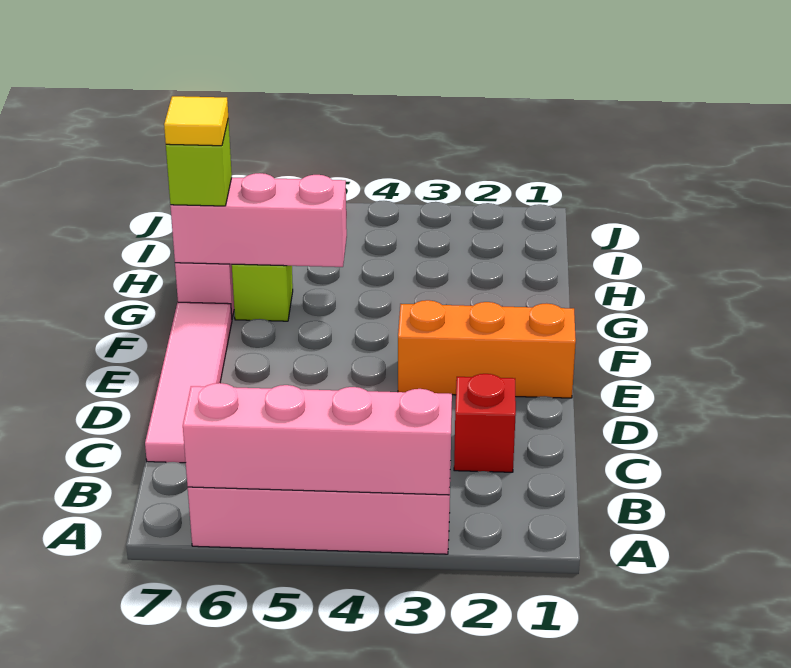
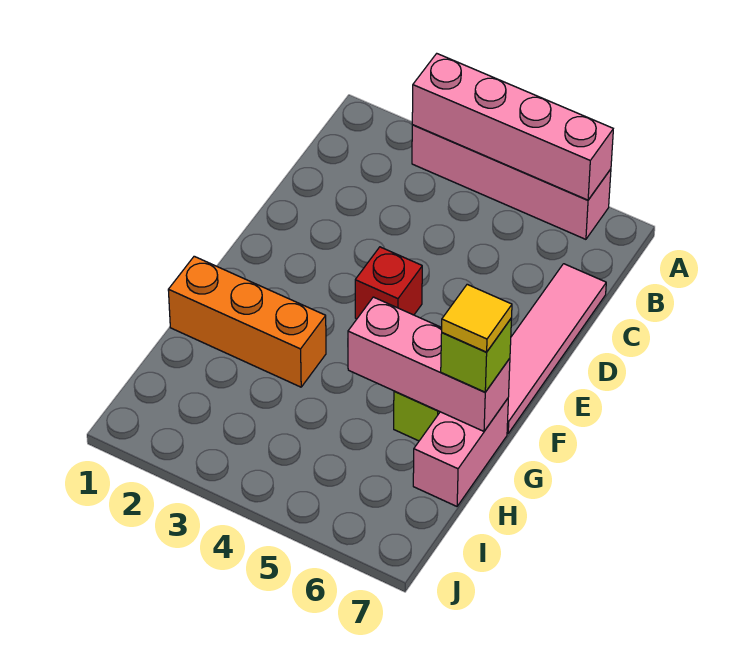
red brick C2 level 1 -> red brick E4 level 1
orange brick E1:E3 level 1 -> orange brick G1:G3 level 1

